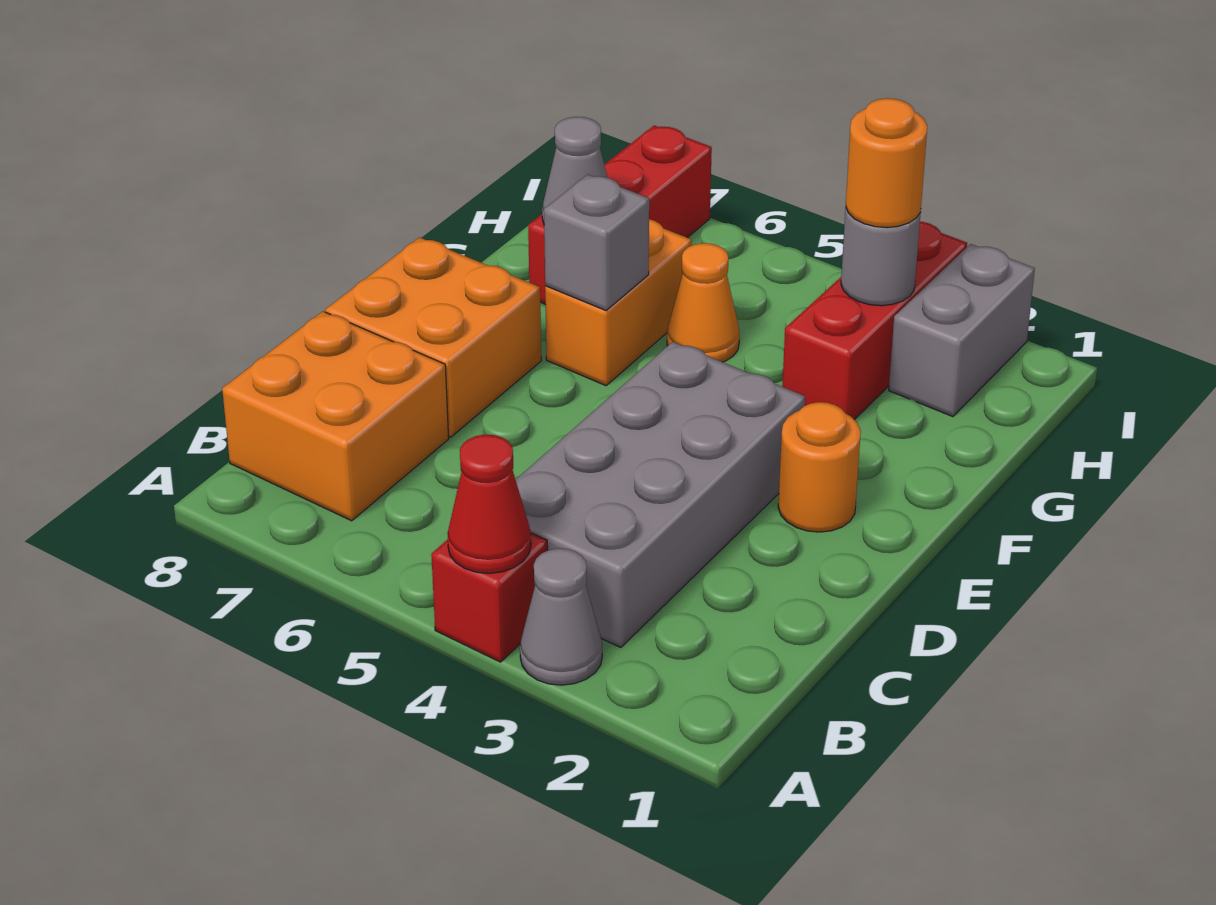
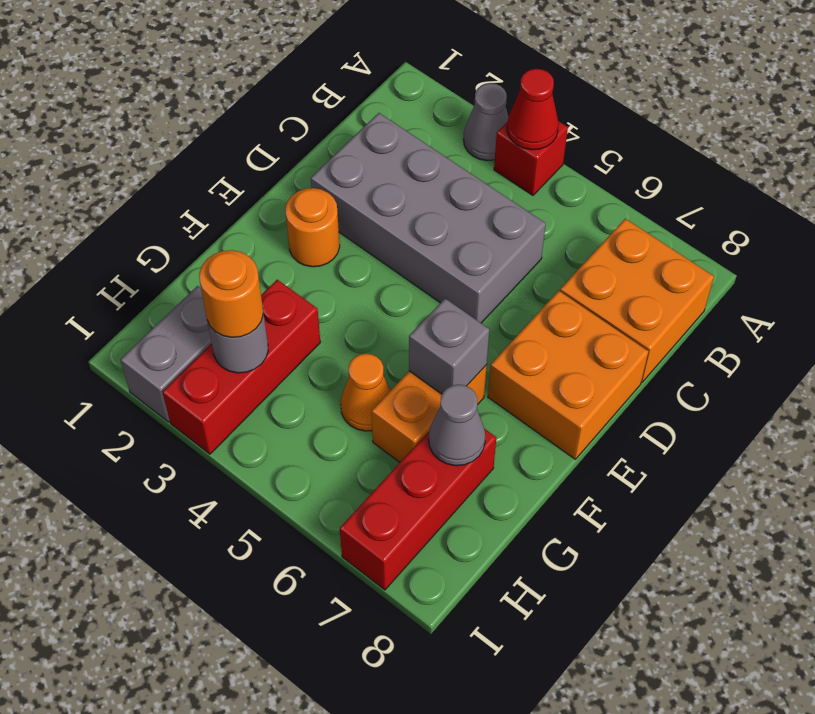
grey brick B3:E4 level 1 -> grey brick C2:D5 level 1

